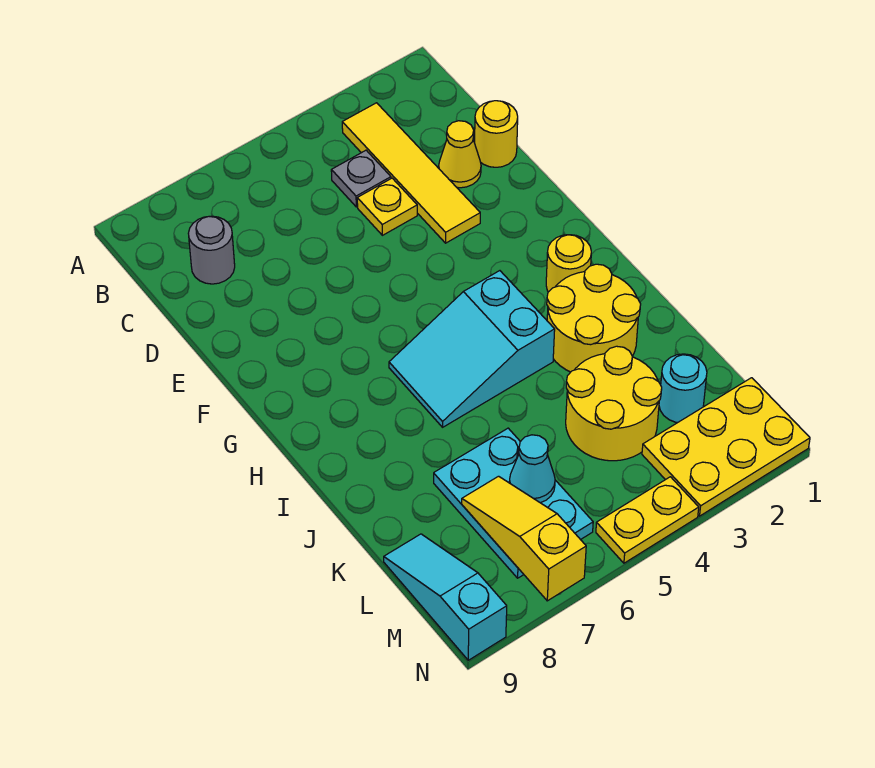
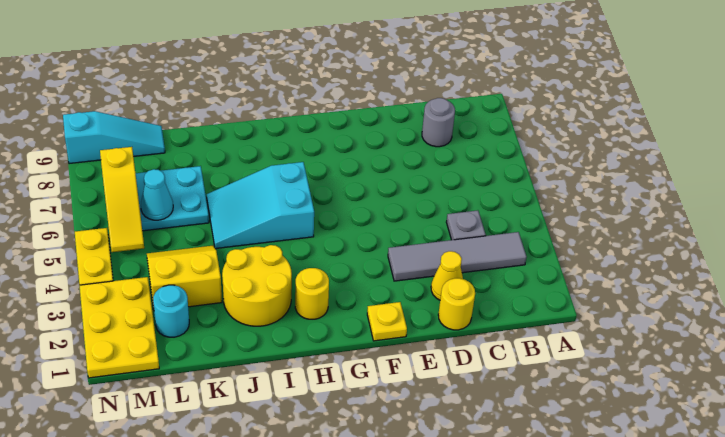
yellow tile B3:E3 level 1 -> grey tile B3:E3 level 1
yellow plate D4 level 1 -> yellow plate F1 level 1
cyan slope H4:I6 level 1 top 4 -> cyan slope H5:J6 level 1 top H
yellow round brick K3:L4 level 1 -> yellow slope K3:L4 level 1 top 3
yellow slope L7:N7 level 2 top N -> yellow slope M5:M7 level 2 top 7

